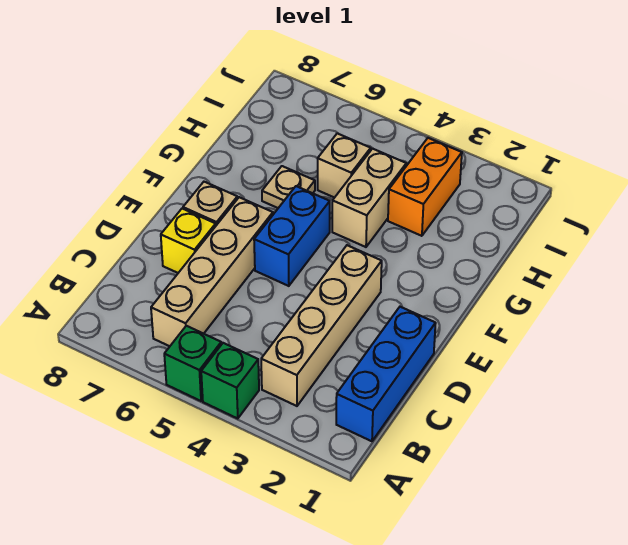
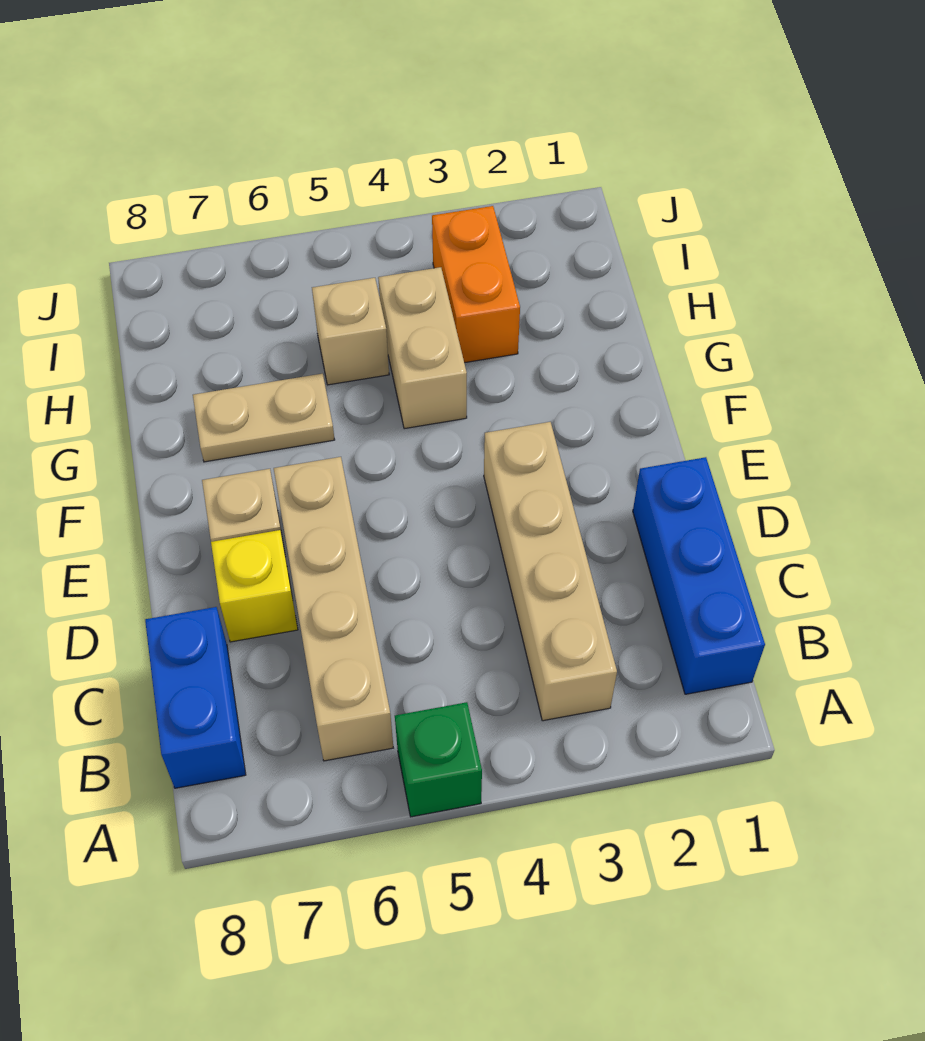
green brick A4 level 1 -> none
blue brick E5:F5 level 1 -> blue brick B8:C8 level 1
tan plate G6 level 1 -> tan plate G6:G7 level 1

